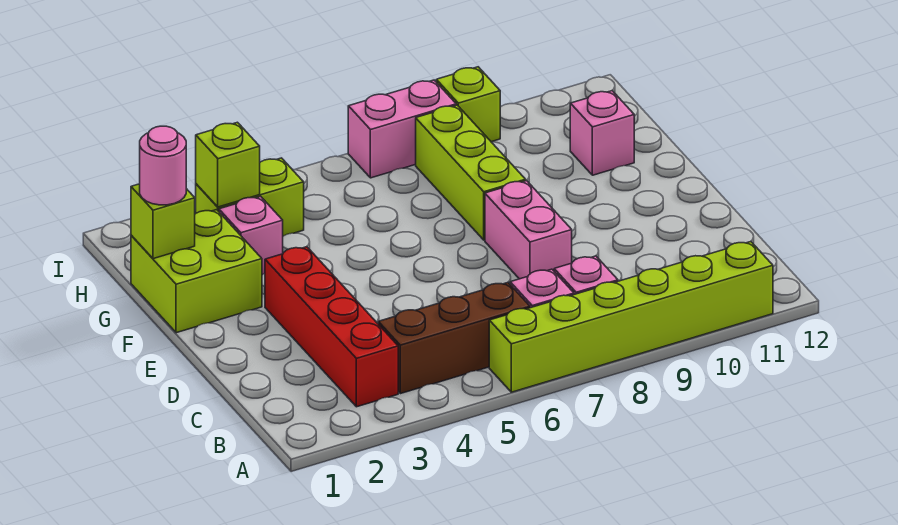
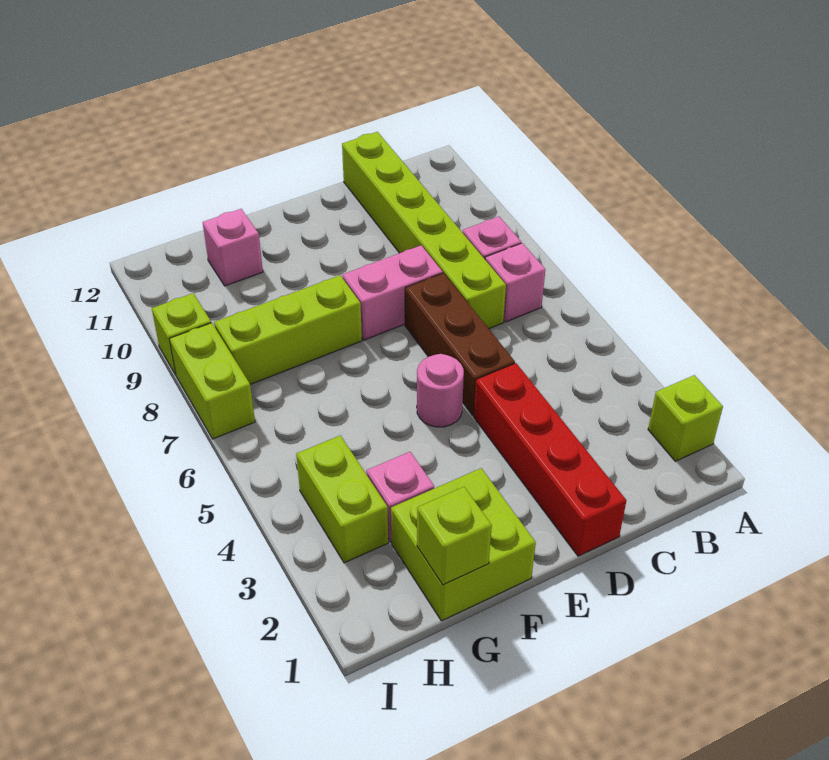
lime brick A6:A11 level 1 -> lime brick C7:C12 level 1
red brick B3:E3 level 1 -> red brick D1:D4 level 1
brown brick B4:B6 level 1 -> brown brick D5:D7 level 1
pink round brick G1 level 3 -> pink round brick E5 level 1
lime brick H3 level 2 -> lime brick A2 level 1
pink brick I7:I8 level 1 -> lime brick I7:I8 level 1

